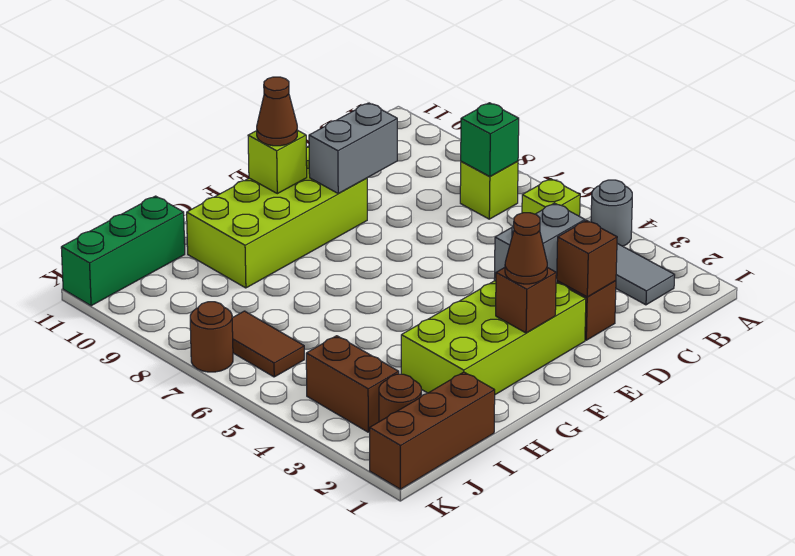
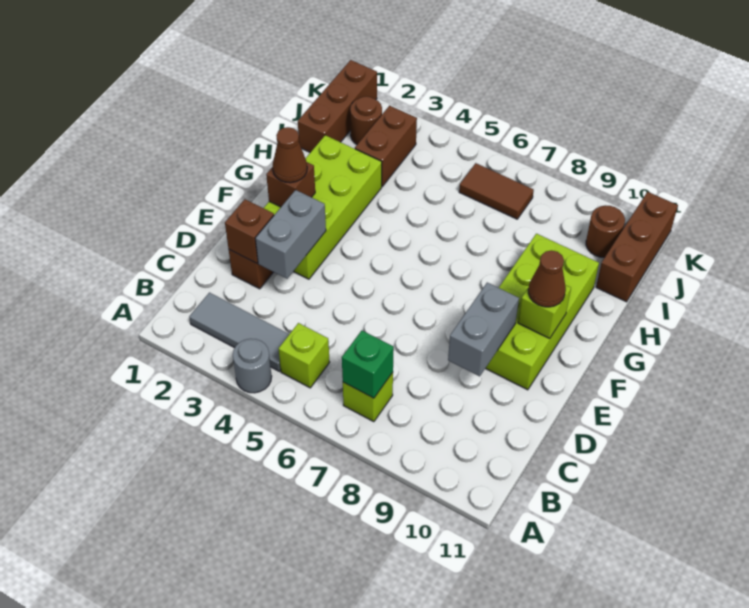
green brick I11:K11 level 1 -> brown brick I11:K11 level 1
brown brick J3:J4 level 1 -> brown brick I3:J3 level 1
brown round brick K7 level 1 -> brown round brick J10 level 1

